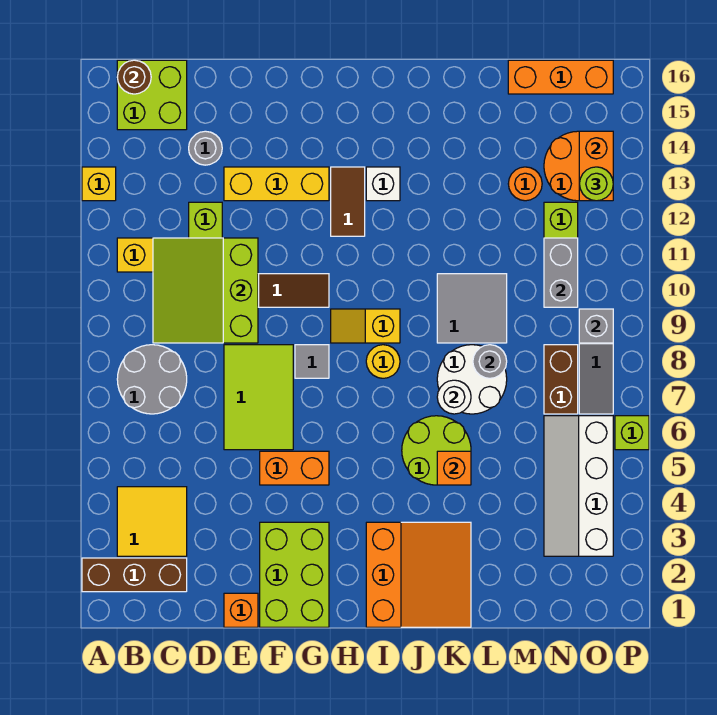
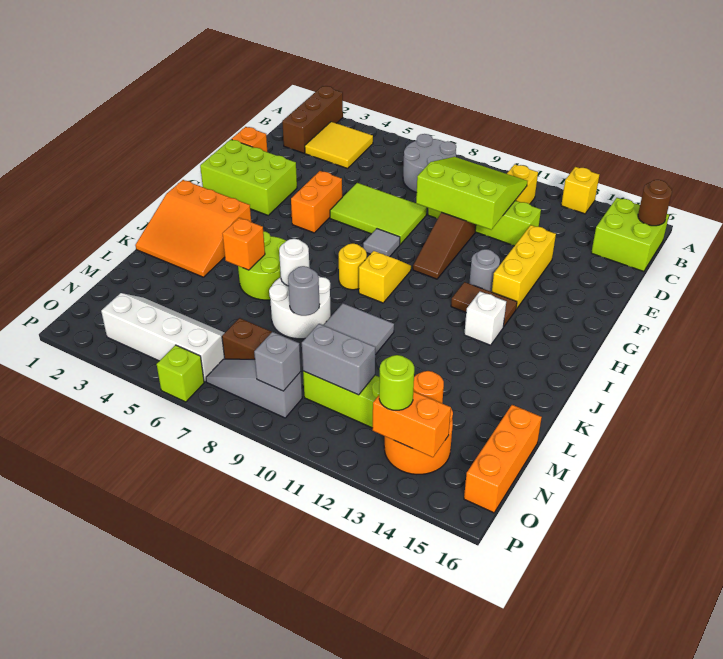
grey round brick D14 level 1 -> grey round brick G12 level 1

